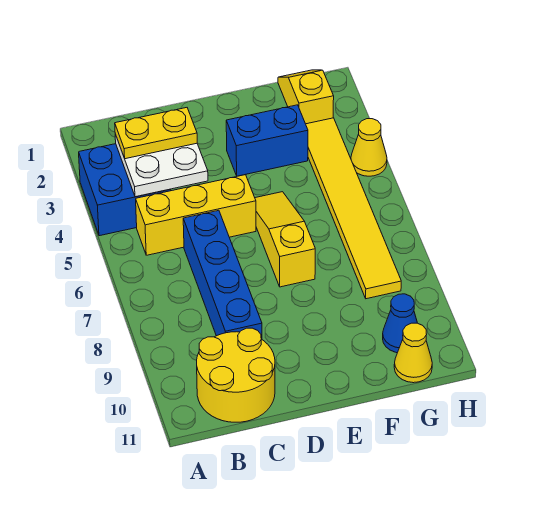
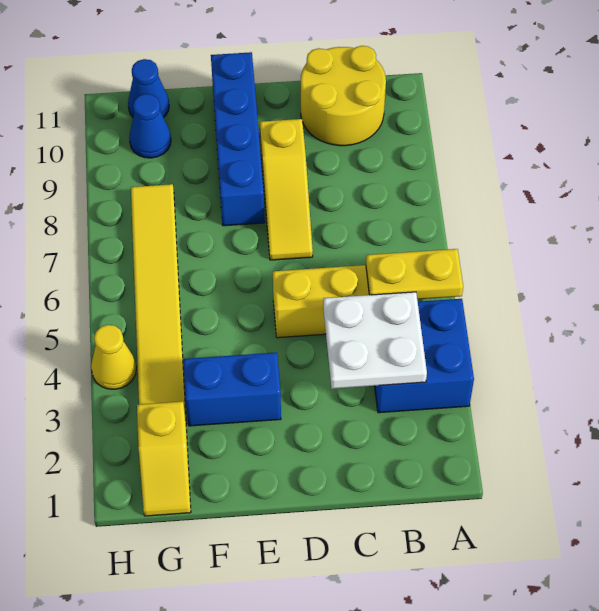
yellow plate B3:C3 level 3 -> yellow plate A5:B5 level 2
blue brick C6:C9 level 1 -> blue brick E8:E11 level 1
yellow slope E5:E7 level 1 top 7 -> yellow slope D7:D9 level 1 top 9
yellow cone G11 level 1 -> blue cone G11 level 1

